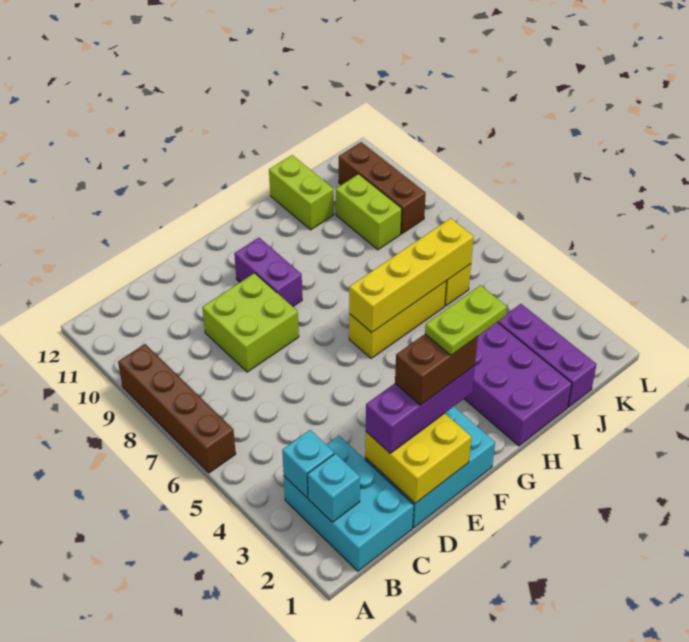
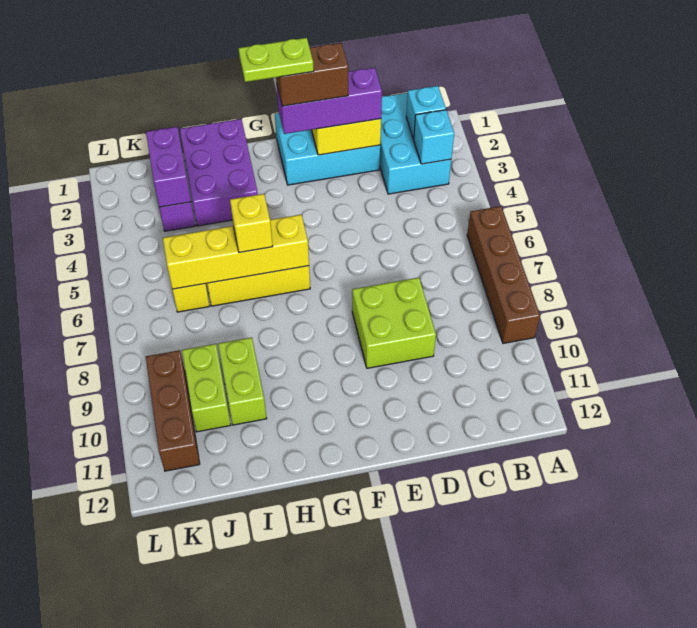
purple brick F9:F10 level 1 -> purple brick J2:J3 level 2
none -> yellow brick H6 level 3
lime brick I11:I12 level 1 -> lime brick I9:I10 level 1

